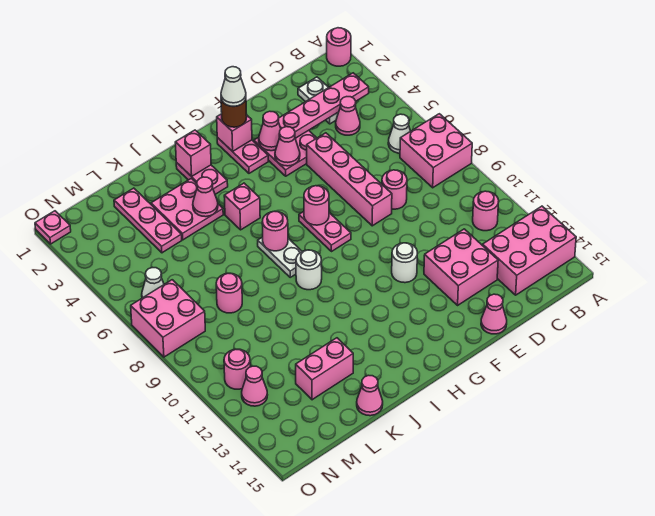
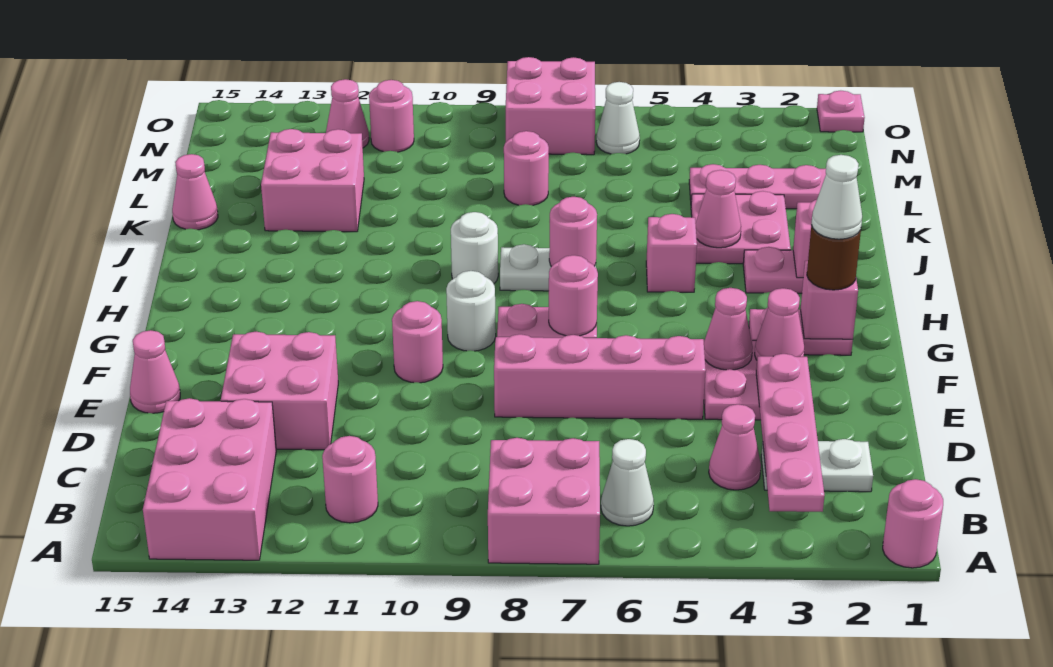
pink round brick D8 level 1 -> pink round brick F10 level 1
white round brick F11 level 1 -> white round brick G9 level 1
pink brick K13:L13 level 1 -> pink brick K12:L13 level 1

